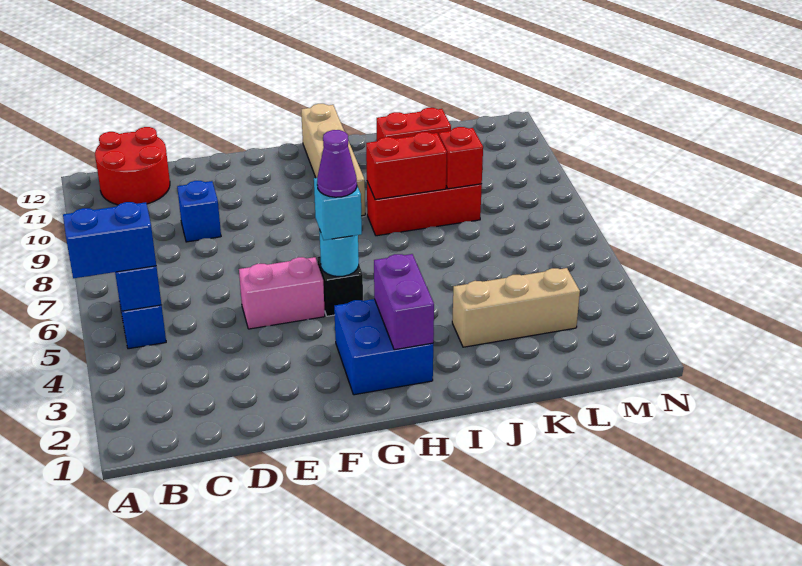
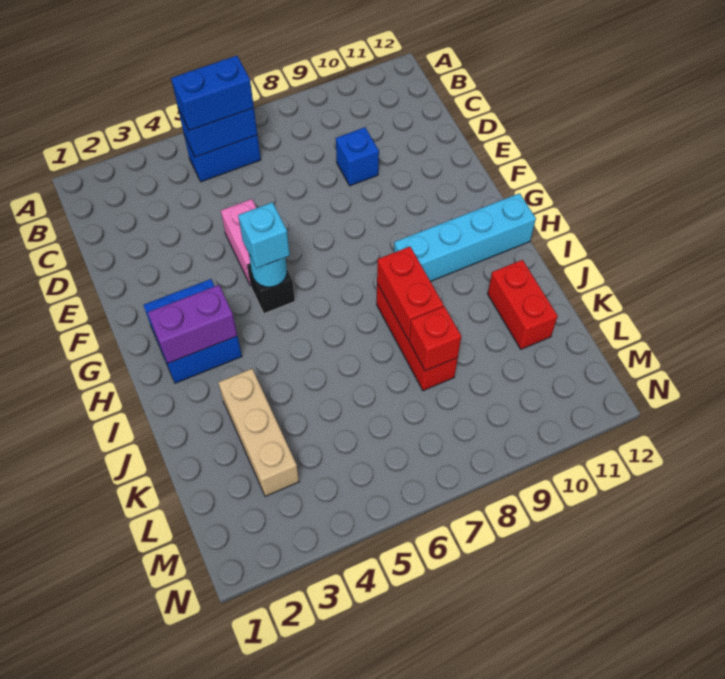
blue brick A5:B5 level 3 -> blue brick B5:B6 level 3
red round brick B11:C12 level 1 -> none
purple cone G5 level 4 -> none
tan brick H9:H12 level 1 -> cyan brick H9:H12 level 1

